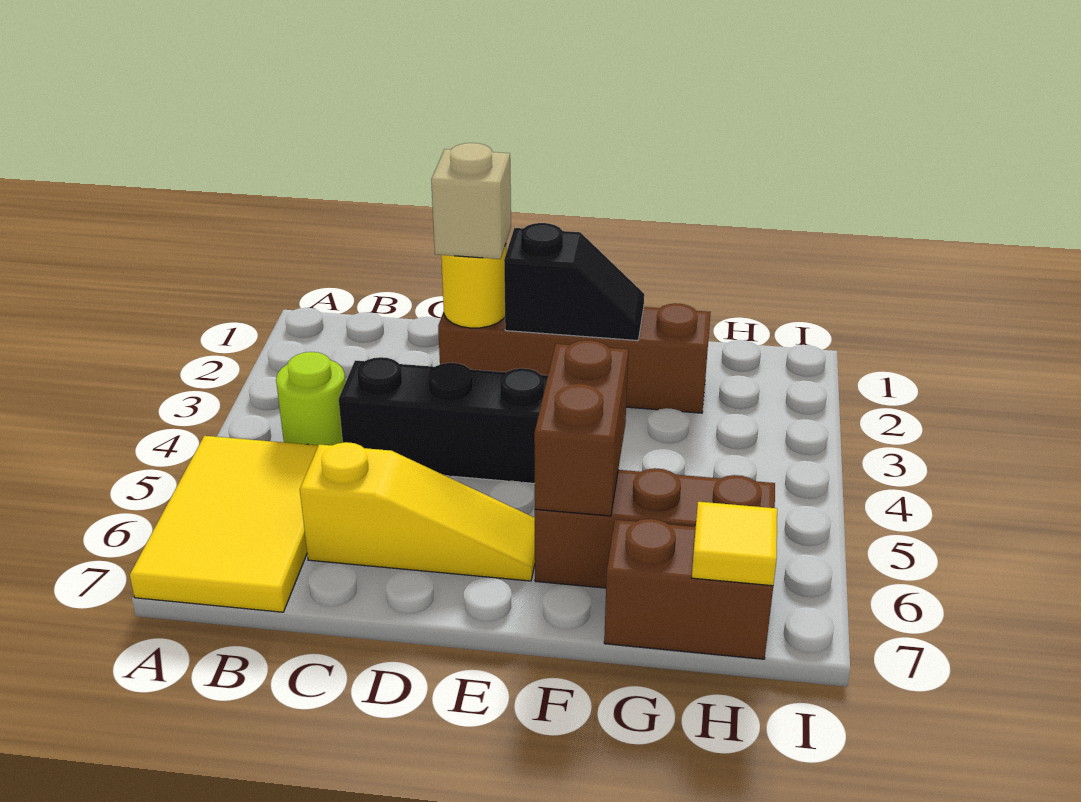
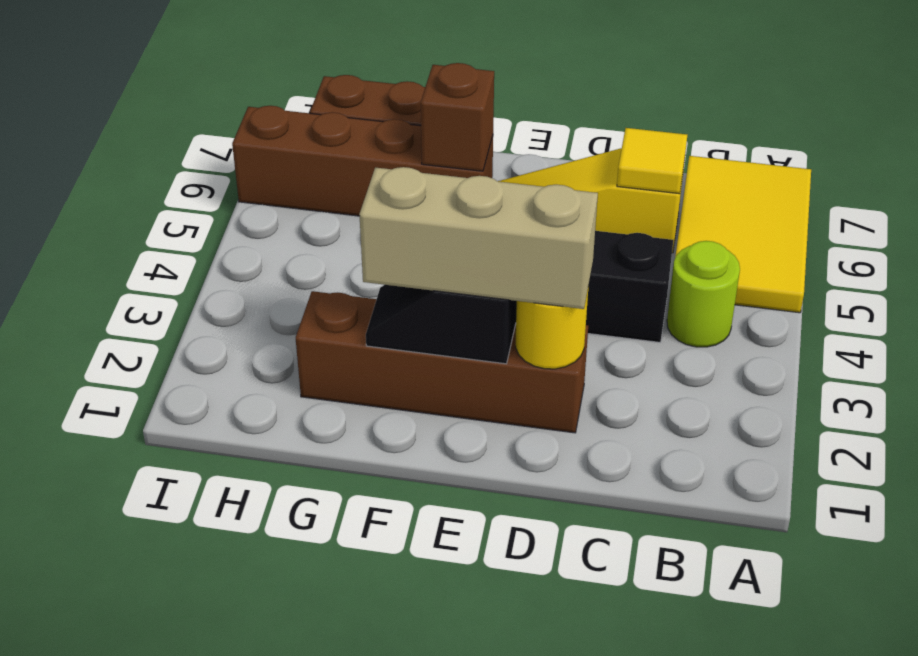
tan brick D2 level 3 -> tan brick D2:F2 level 3
brown brick F5:F6 level 2 -> brown brick F6 level 2
brown brick F6:H6 level 1 -> brown brick F6:I6 level 1
yellow tile H7 level 2 -> yellow tile C6 level 2

